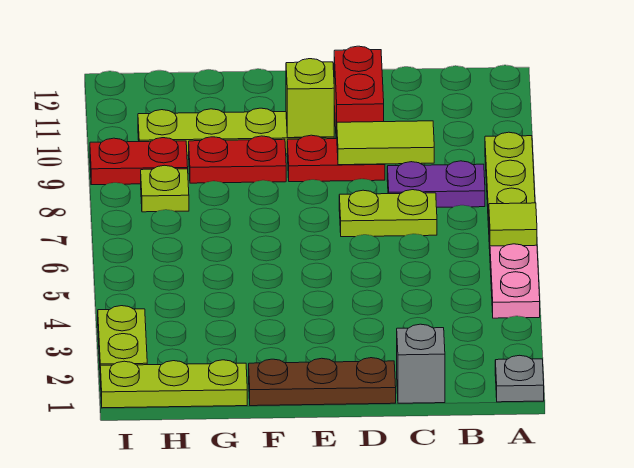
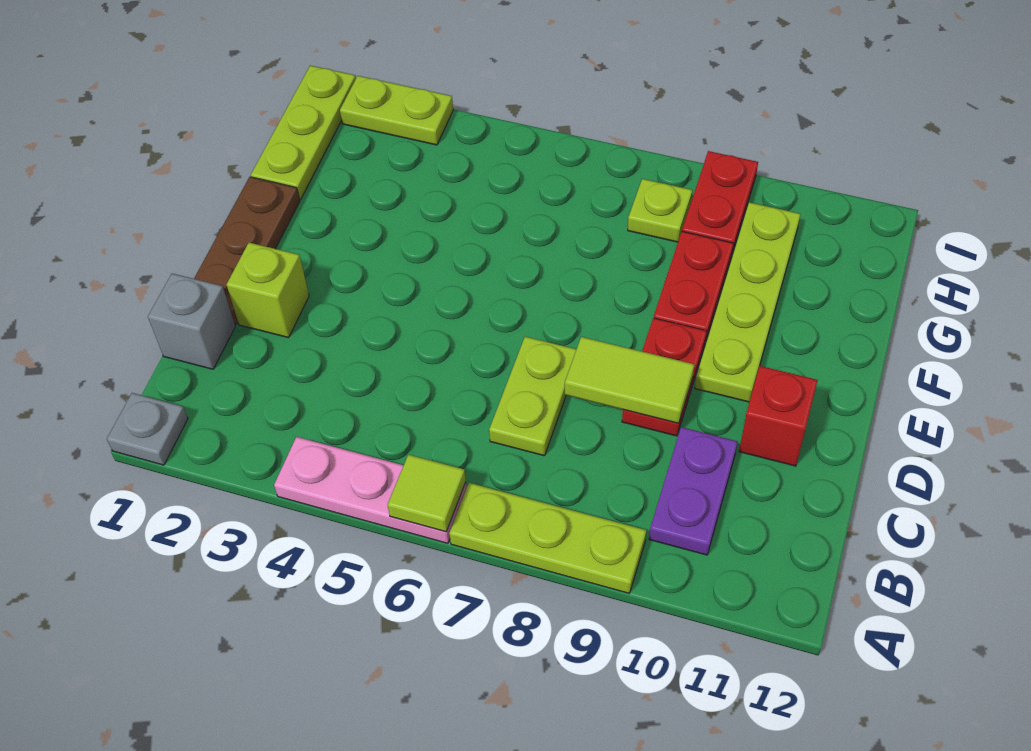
purple plate B8:C8 level 1 -> purple plate B10:C10 level 1
lime tile C9:D9 level 2 -> lime tile D8:D9 level 2
red brick D10:D11 level 1 -> red brick D11 level 1
lime brick E10 level 2 -> lime brick D2 level 1

